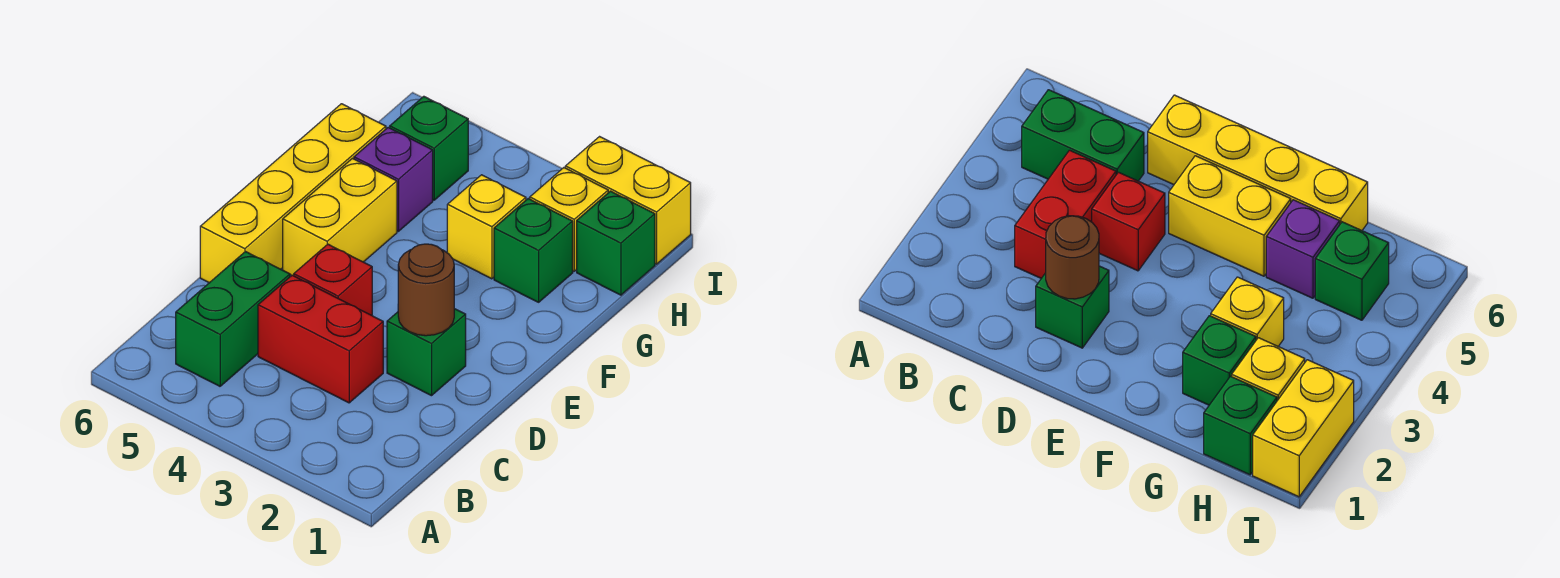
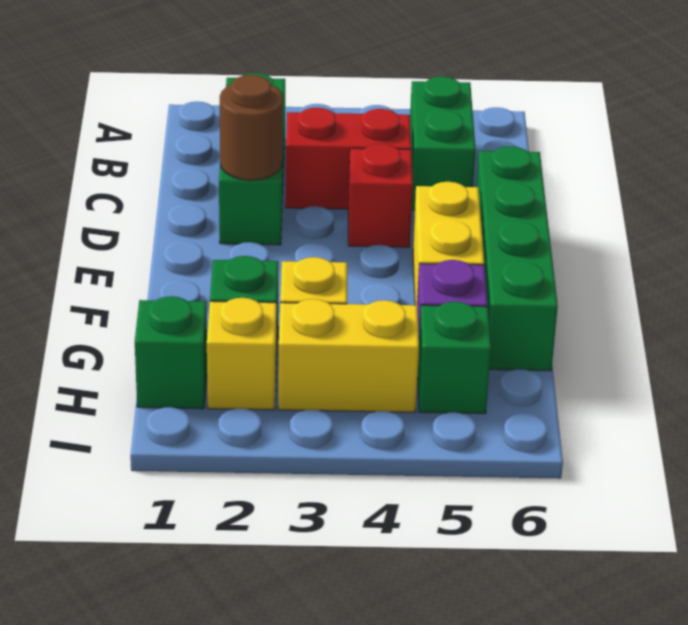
green brick D2 level 1 -> green brick B2:D2 level 1
yellow brick D6:G6 level 1 -> green brick D6:G6 level 1
yellow brick I1:I2 level 1 -> yellow brick H3:H4 level 1

